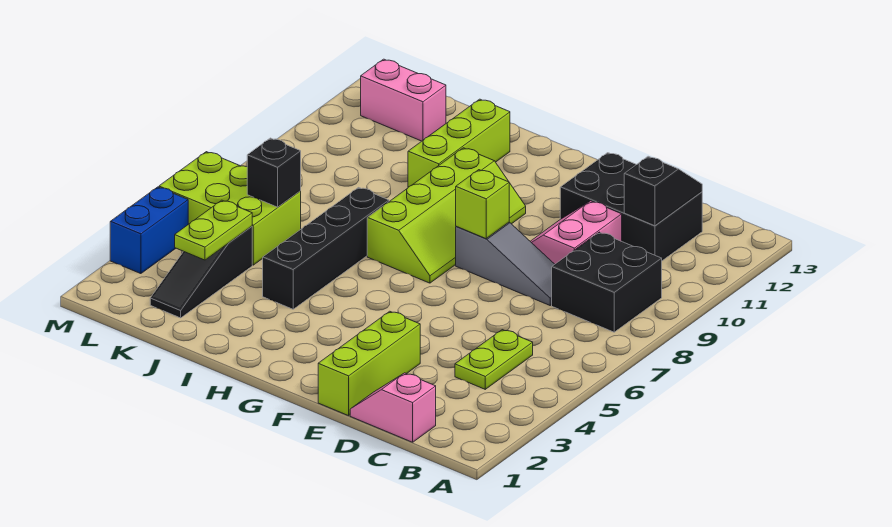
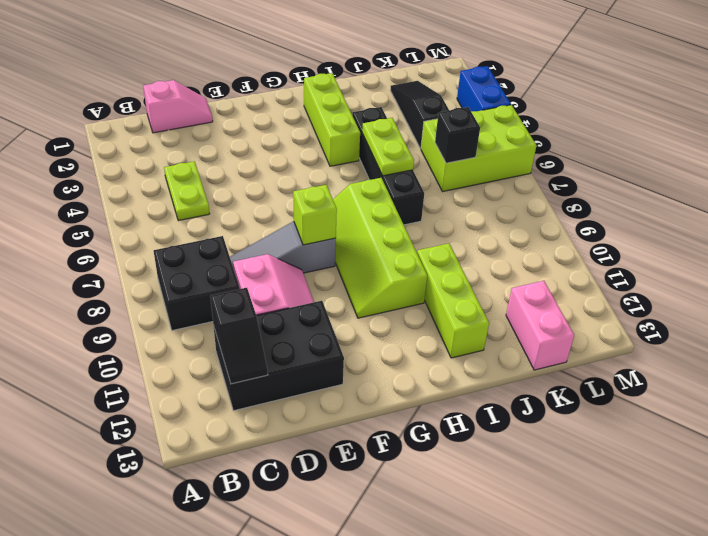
lime brick E1:E3 level 1 -> lime brick H2:H4 level 1
lime plate K3:K4 level 2 -> lime plate I5:I6 level 2
pink brick K12:L12 level 1 -> pink brick K12:K13 level 1

